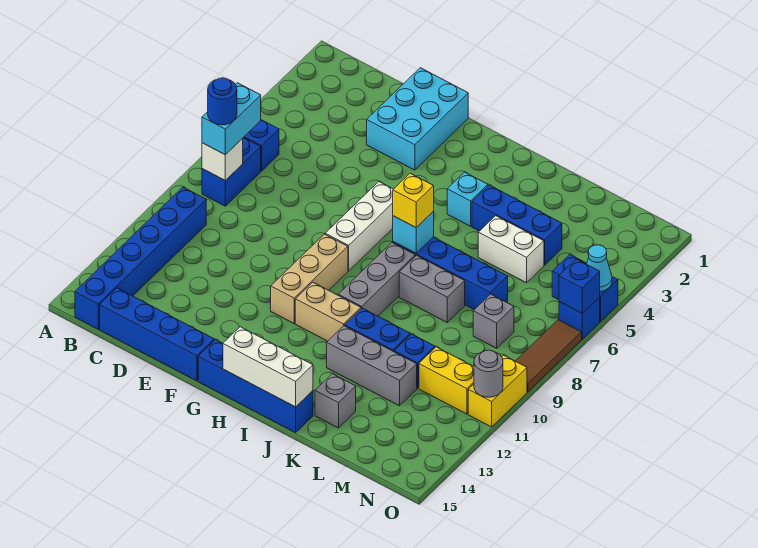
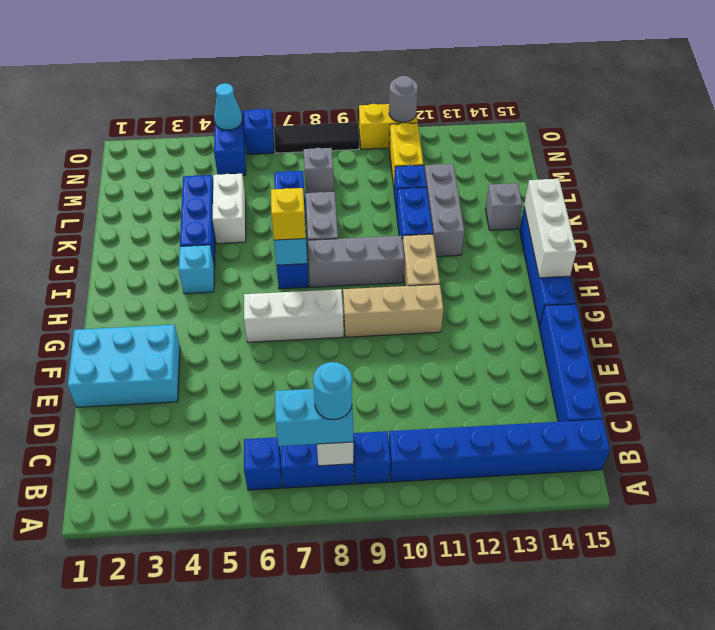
blue round brick B8 level 4 -> cyan round brick B8 level 4
blue brick O6 level 2 -> blue brick B9 level 1
brown tile O7:O9 level 1 -> black tile O7:O9 level 1

